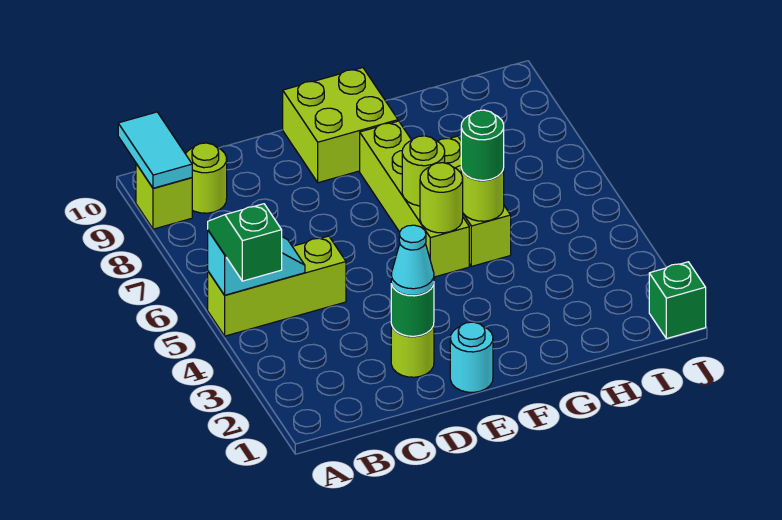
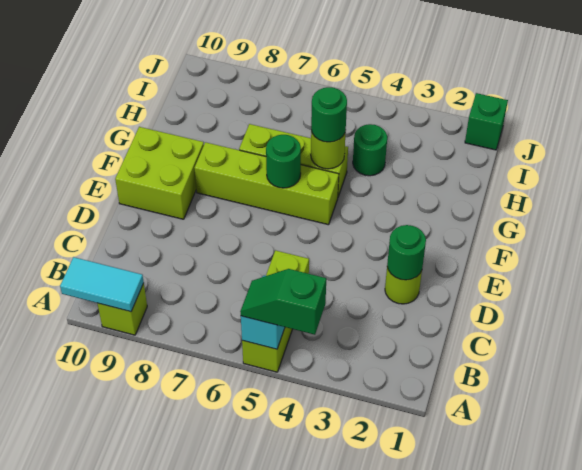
lime round brick B9 level 1 -> none
cyan cone D2 level 3 -> none
cyan round brick E1 level 1 -> none
lime round brick F5 level 2 -> none
lime round brick F6 level 2 -> green round brick F6 level 2
none -> green round brick H4 level 1

